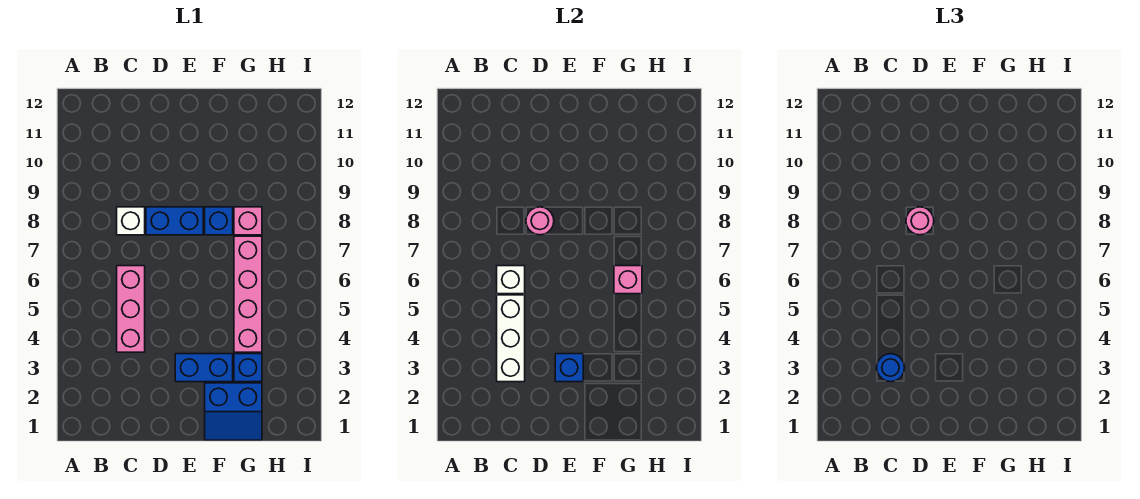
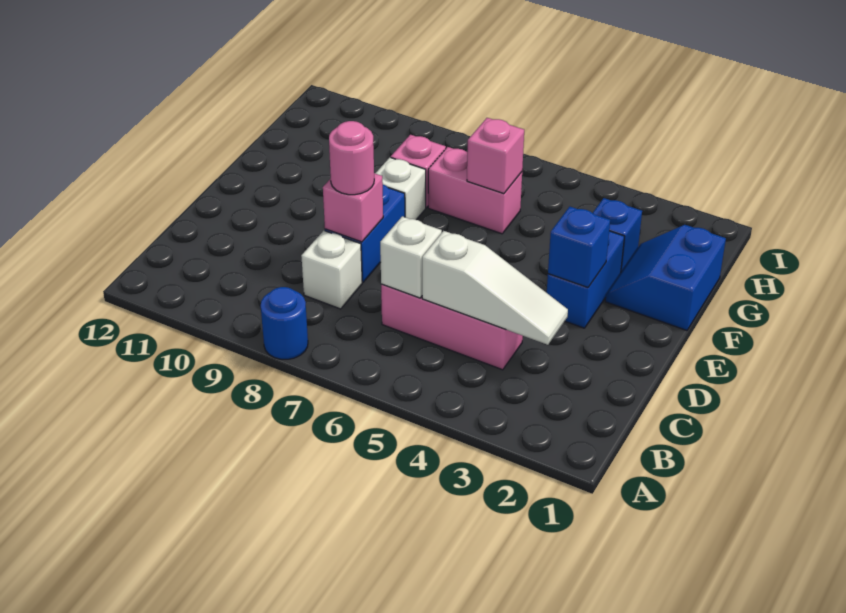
white brick C3:C5 level 2 -> white slope C3:C5 level 2 top 5
blue round brick C3 level 3 -> blue round brick A8 level 1
pink round brick D8 level 2 -> pink brick D8 level 2
blue slope F1:G2 level 1 top 2 -> blue slope F1:G2 level 1 top 1
blue brick F8 level 1 -> white brick F8 level 1
pink brick G4:G7 level 1 -> pink brick G6:G7 level 1

